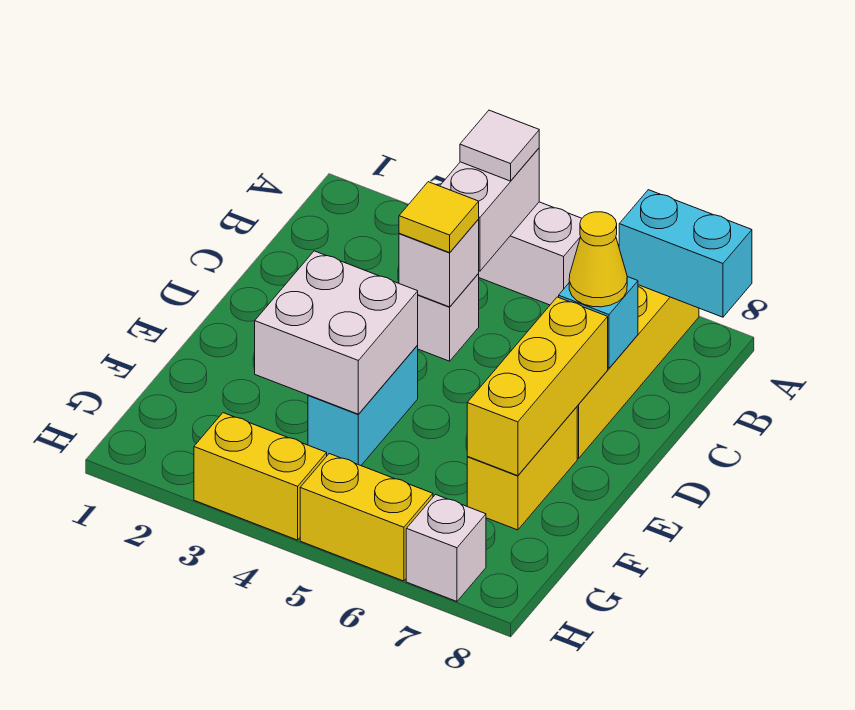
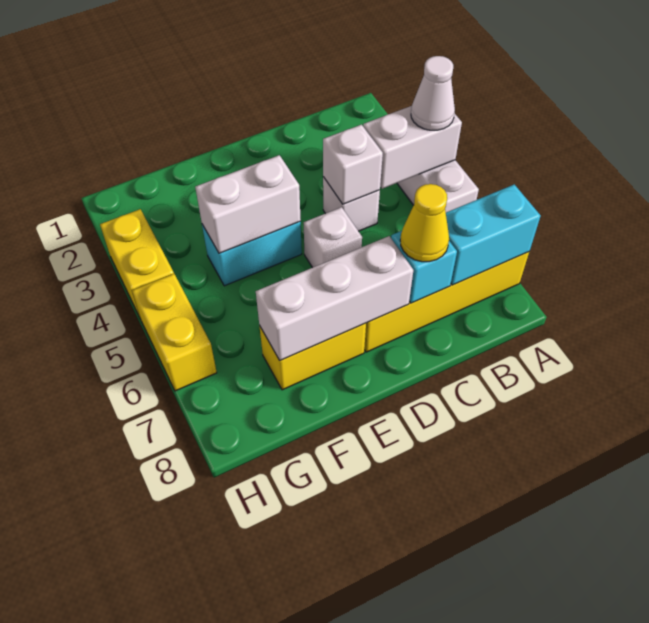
white tile A4 level 3 -> white cone A4 level 3
cyan brick A7:A8 level 2 -> cyan brick A7:B7 level 2
yellow tile C4 level 3 -> none
yellow brick D7:F7 level 2 -> white brick D7:F7 level 2
white brick E3:F4 level 2 -> white brick E4:F4 level 2
white brick H7 level 1 -> white brick D5 level 1

